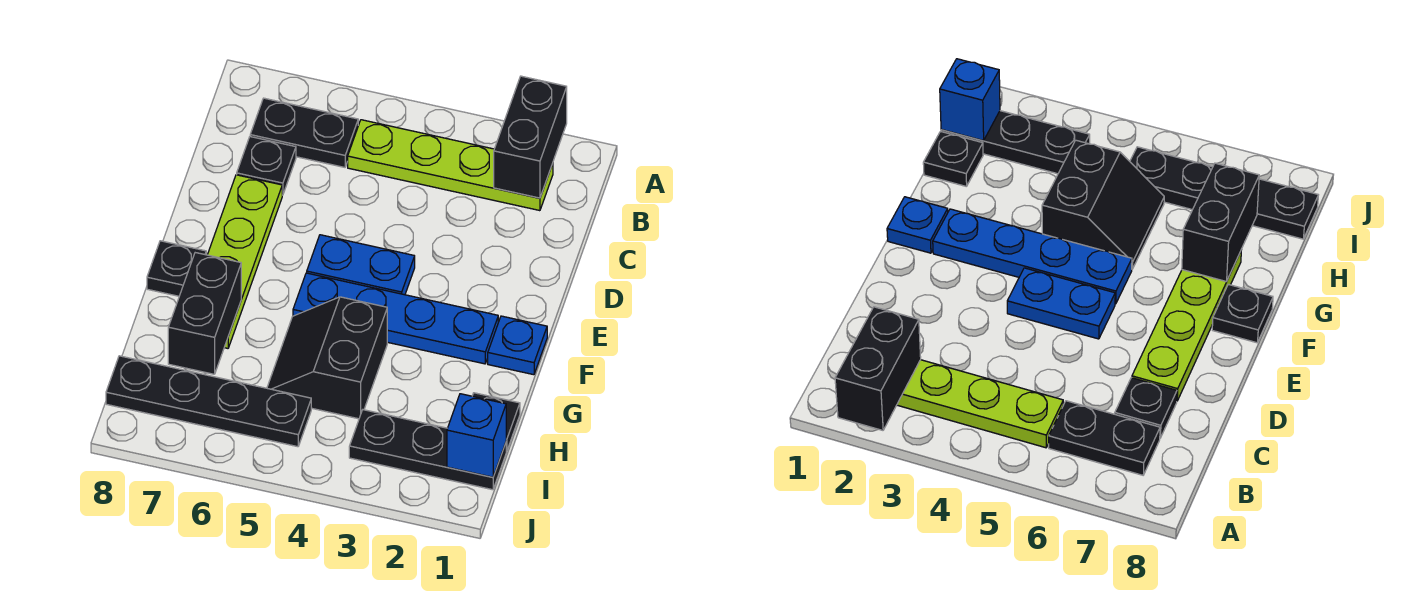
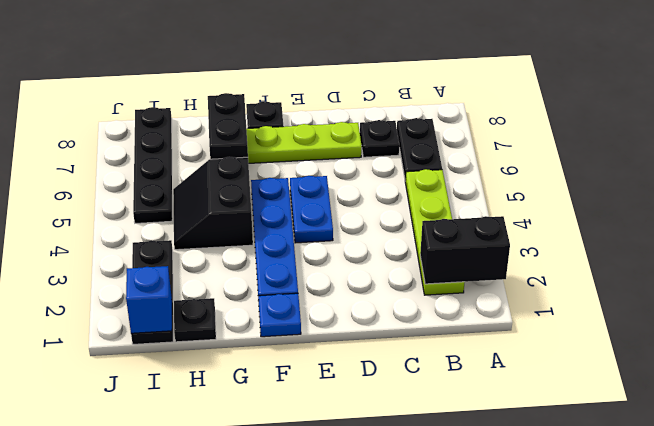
black slope G4:H5 level 1 top 4 -> black slope G4:H5 level 1 top G
black brick G7:H7 level 2 -> black brick G6:G7 level 2

